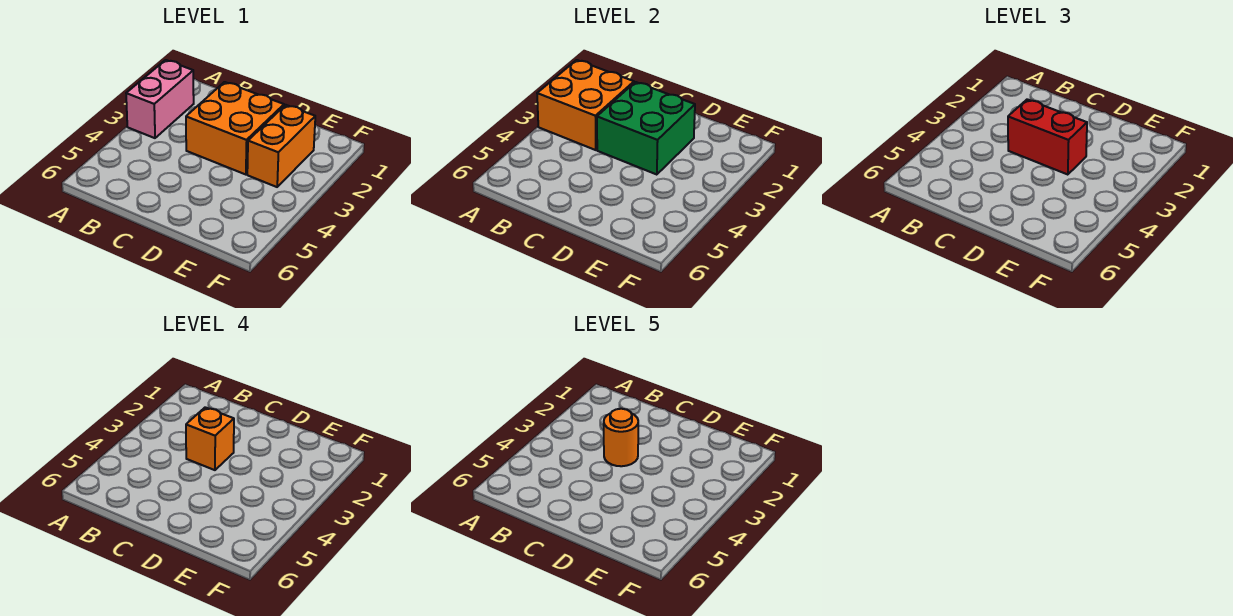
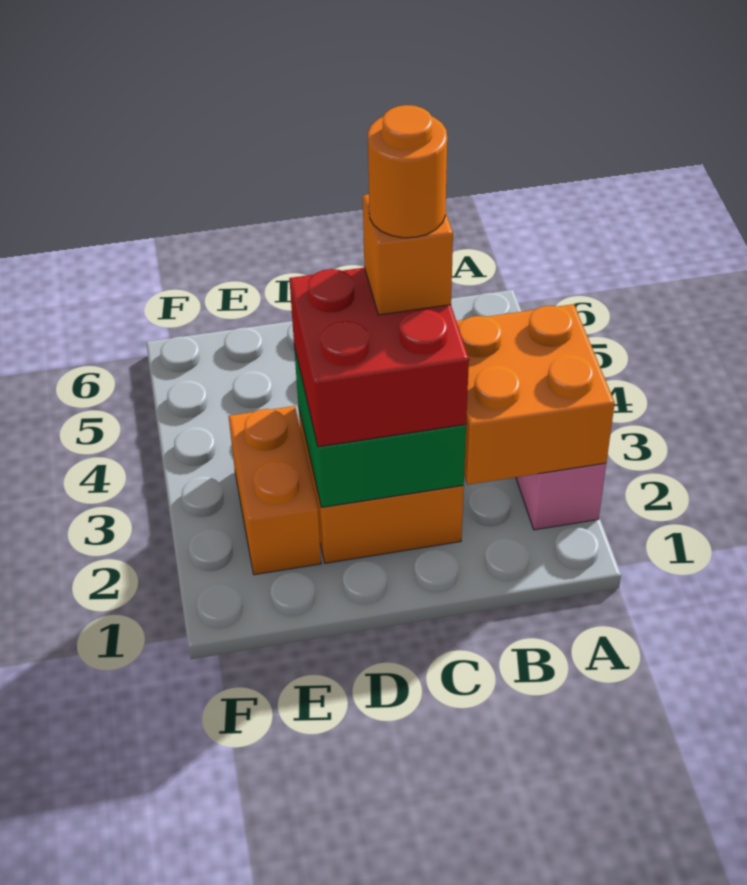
red brick C3:D3 level 3 -> red brick C2:D3 level 3

